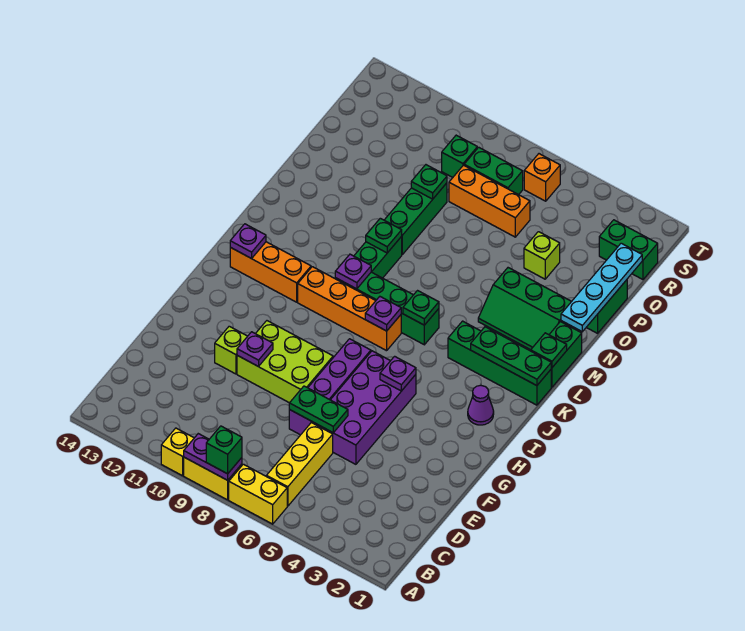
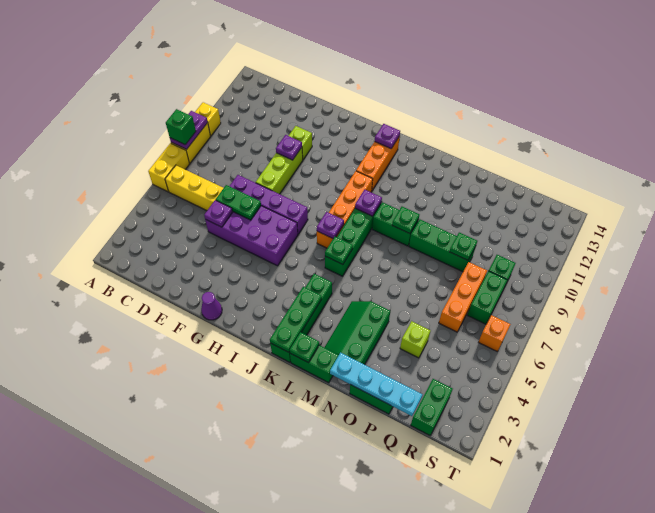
green plate E6:E7 level 2 -> green plate E6:F6 level 2
lime brick F8:G10 level 1 -> lime brick F8:F10 level 1
purple plate H5 level 2 -> purple plate E5 level 2
purple cone I2 level 1 -> purple cone G1 level 1

